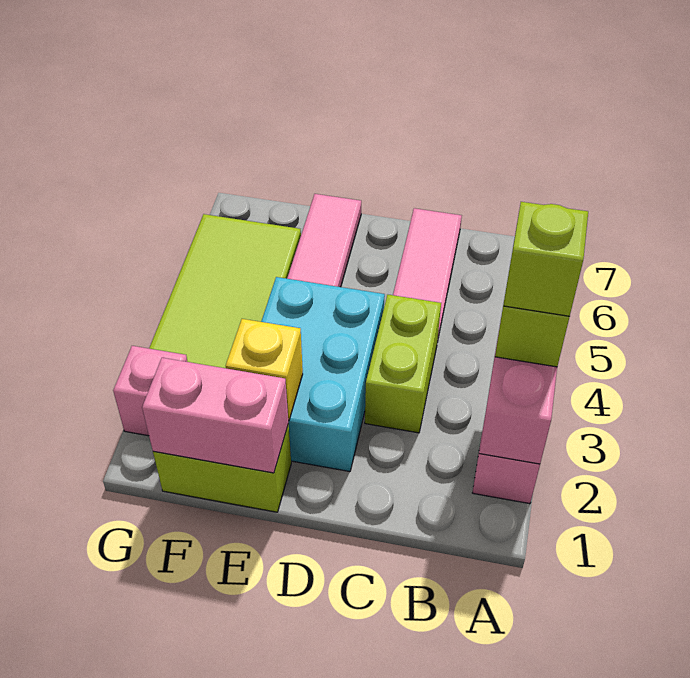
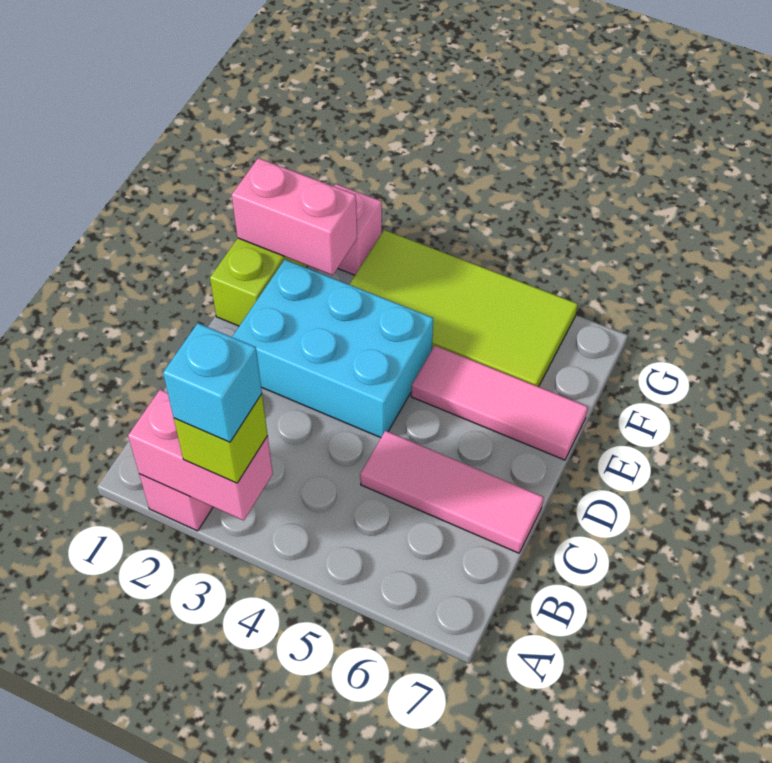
lime brick A3 level 4 -> cyan brick A3 level 4
lime brick C3:C4 level 1 -> none
pink brick E1:F1 level 2 -> pink brick F1:F2 level 2
yellow brick E2 level 2 -> none

